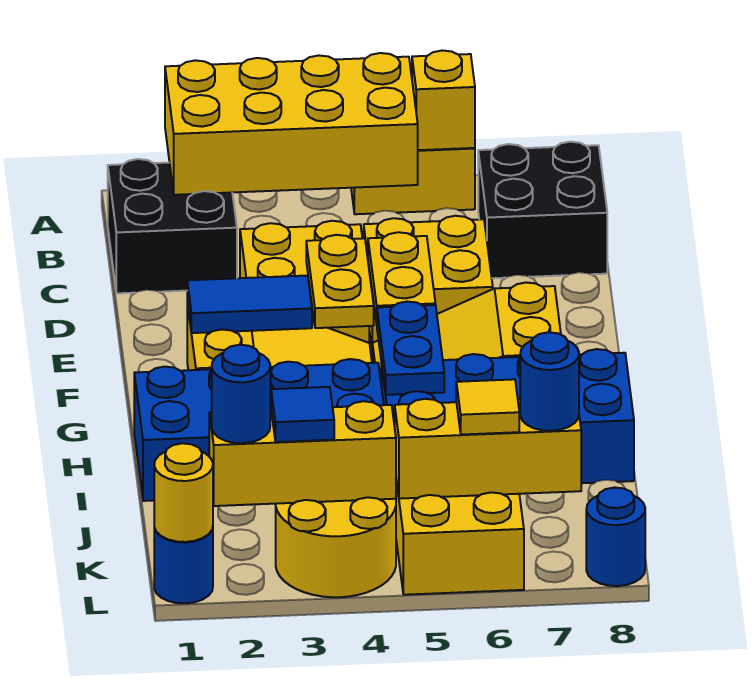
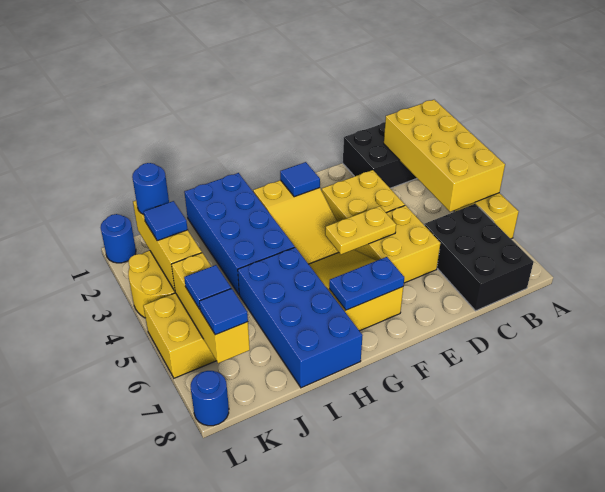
yellow brick A6 level 2 -> none
black brick B7:C8 level 1 -> black brick B6:C8 level 1
yellow plate E4:F4 level 2 -> none
blue tile F2:F3 level 2 -> blue tile F2 level 2
blue plate G5:H5 level 2 -> blue plate F7:G7 level 2
yellow tile K6 level 3 -> blue tile K6 level 3
blue round brick K7 level 3 -> blue tile K7 level 3
yellow round brick L1 level 2 -> none

